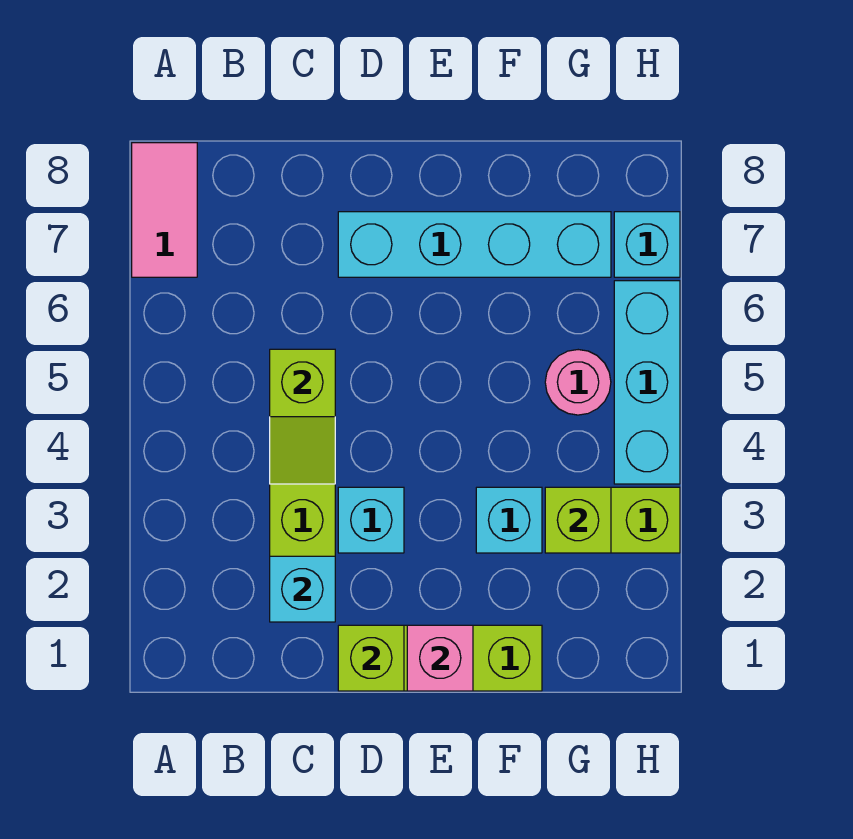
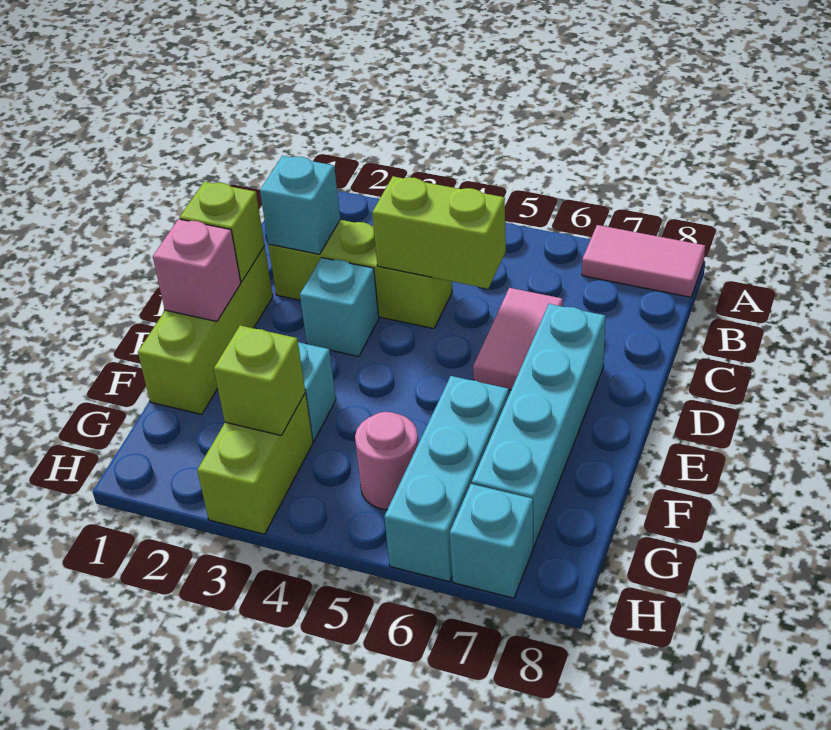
lime slope C4:C5 level 2 top 5 -> lime brick C4:C5 level 2
none -> pink tile C6:D6 level 1
cyan brick H4:H6 level 1 -> cyan brick F6:H6 level 1

